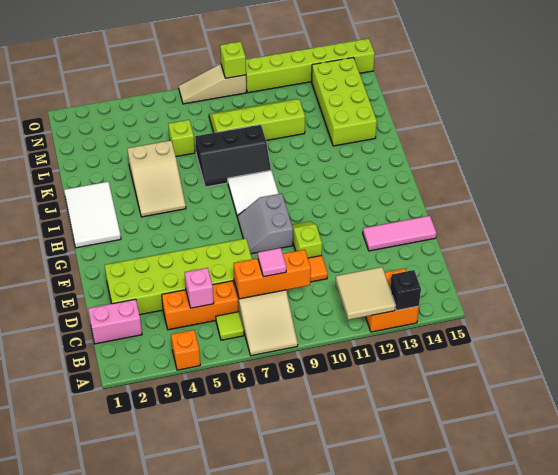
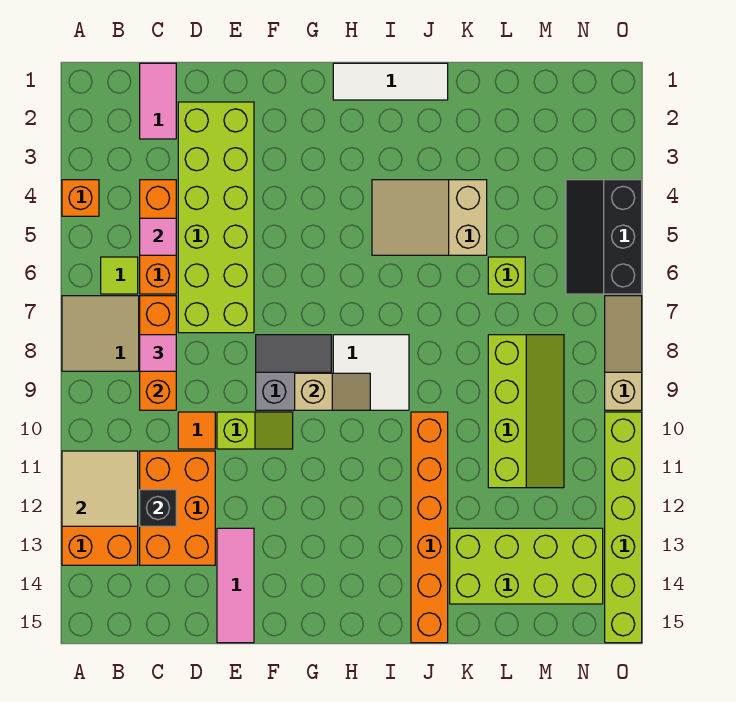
black brick A13 level 2 -> black brick C12 level 2
pink brick C1:C2 level 1 -> pink tile C1:C2 level 1
pink brick C5 level 2 -> pink tile C5 level 2
none -> orange brick C11:D13 level 1
none -> tan slope G9:H9 level 2 top G
white tile H1:J2 level 1 -> white tile H1:J1 level 1
black slope J7:K9 level 1 top K -> black slope N4:O6 level 1 top O
none -> orange brick J10:J15 level 1
lime brick O9 level 2 -> none

